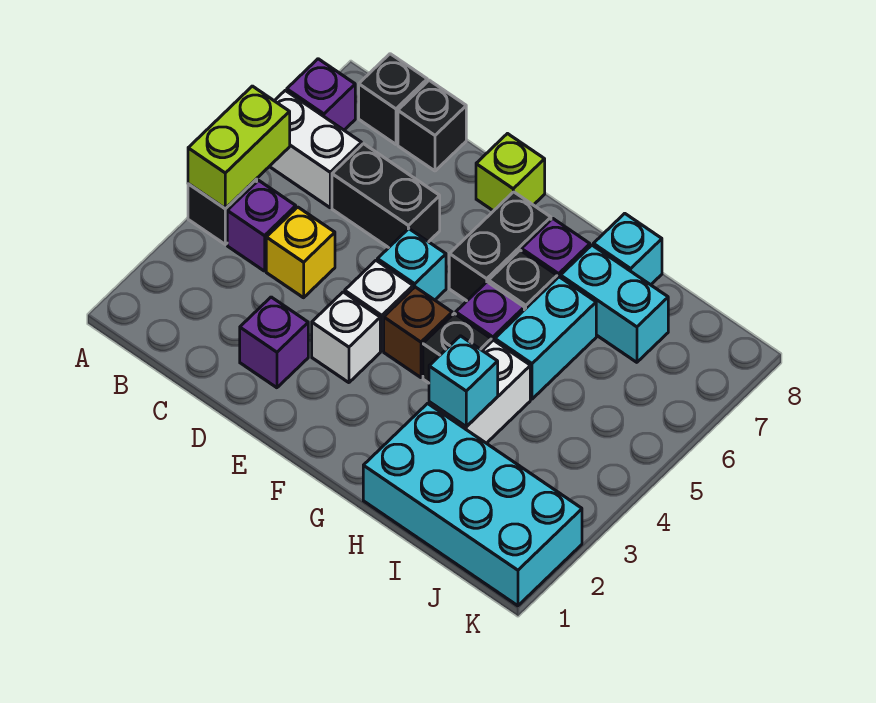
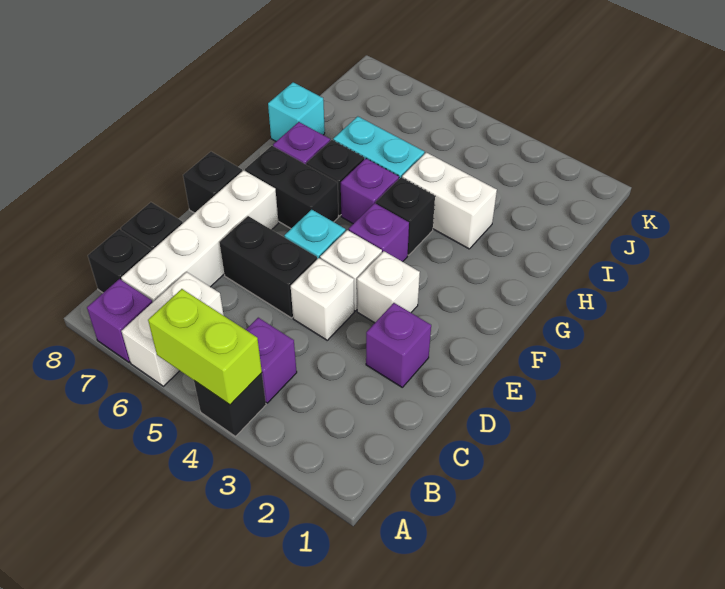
none -> white brick B7:E7 level 1
yellow brick C4 level 1 -> none
black brick C6:D6 level 1 -> black brick D5:D6 level 1
none -> white brick D4 level 1
lime brick E8 level 1 -> black brick E8 level 1
brown brick F4 level 1 -> purple brick F4 level 1
cyan brick H1:K2 level 1 -> none
cyan brick H3 level 2 -> none
cyan brick H7:I7 level 1 -> none

